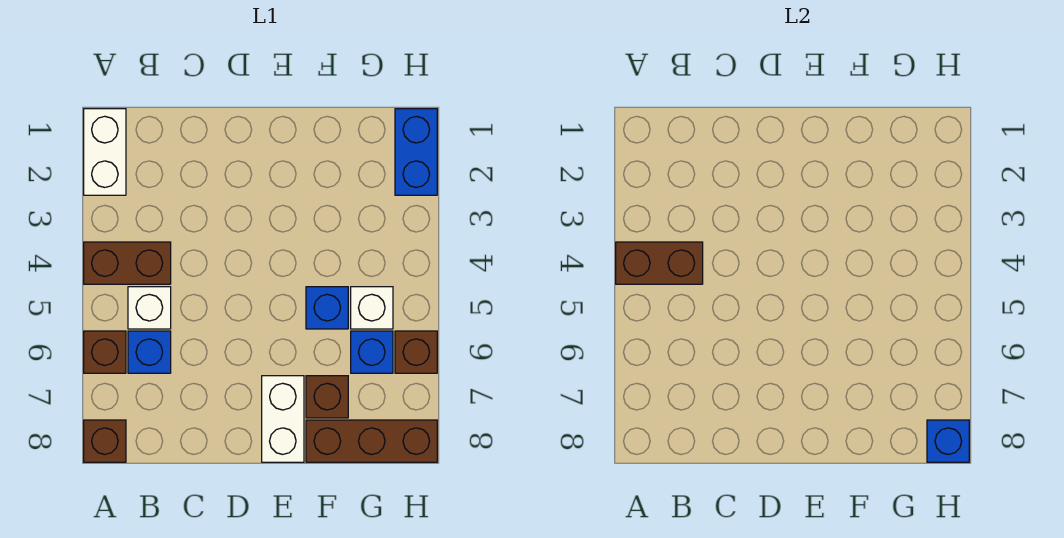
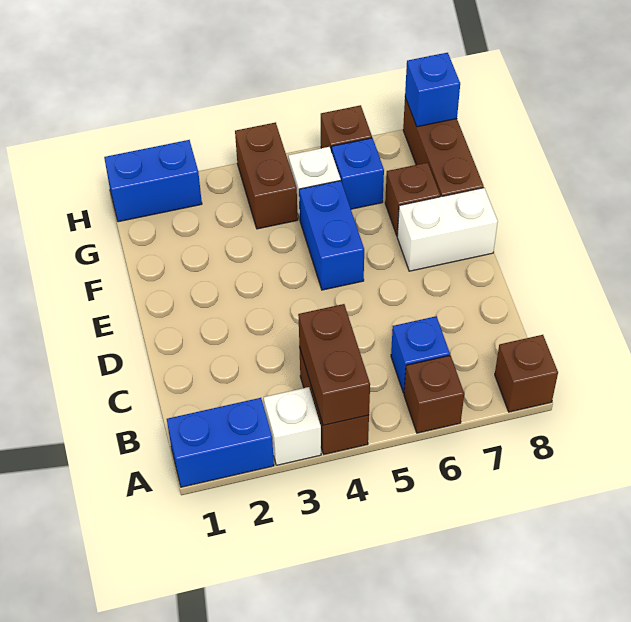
white brick A1:A2 level 1 -> blue brick A1:A2 level 1
white brick B5 level 1 -> white brick A3 level 1
blue brick F5 level 1 -> blue brick E5:F5 level 1
none -> brown brick G4:H4 level 1

